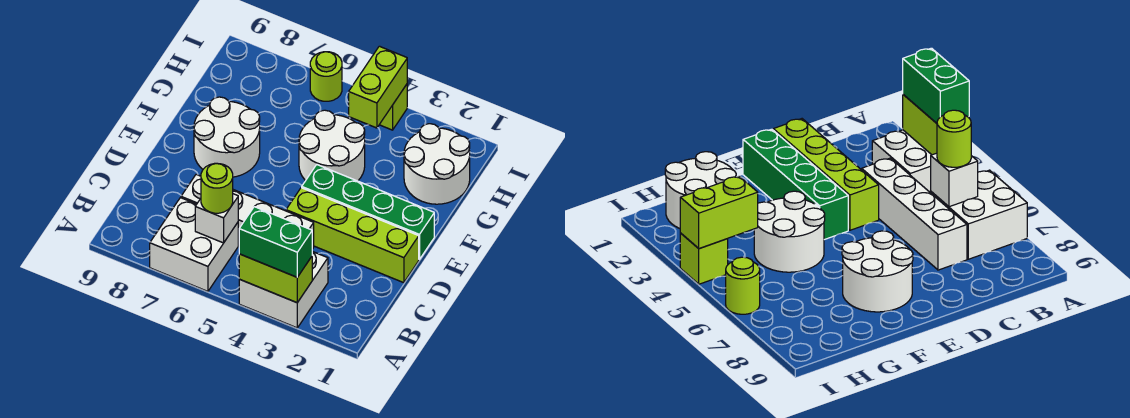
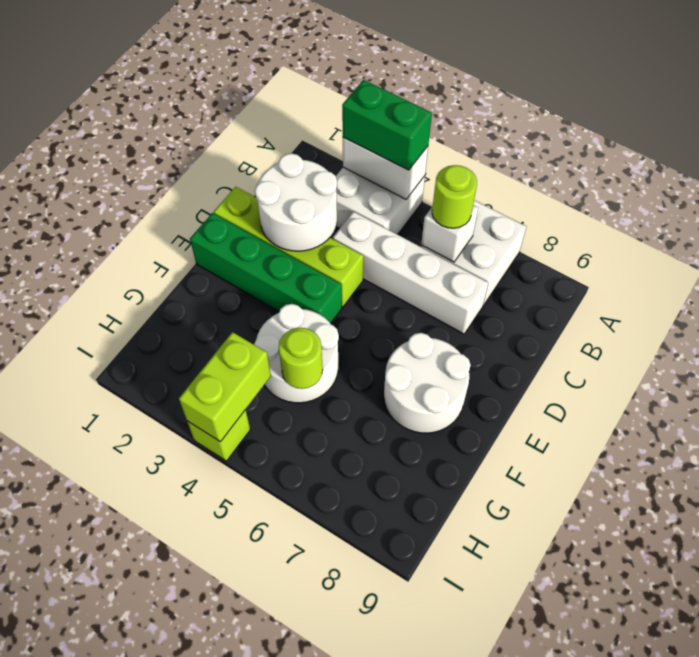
lime brick A3:A4 level 2 -> white brick A3:A4 level 2
white round brick G1:H2 level 1 -> white round brick C2:D3 level 2
lime round brick I6 level 1 -> lime round brick G5 level 2

